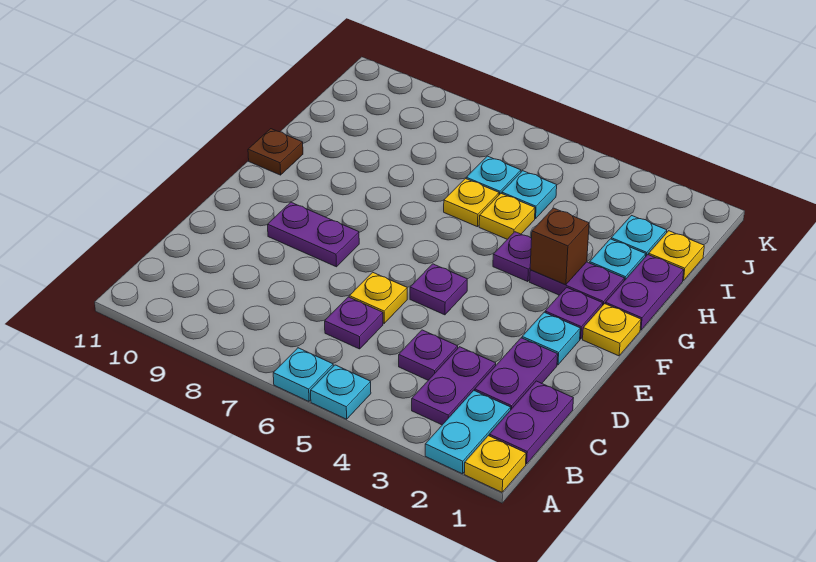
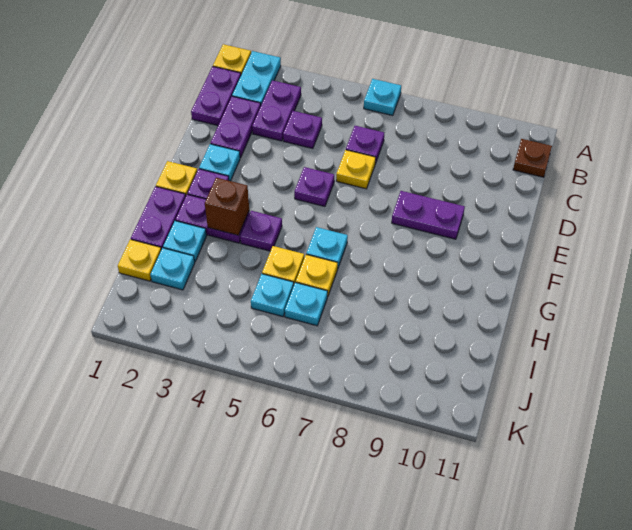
cyan plate A5 level 1 -> cyan plate G6 level 1
brown plate G11 level 1 -> brown plate B11 level 1

